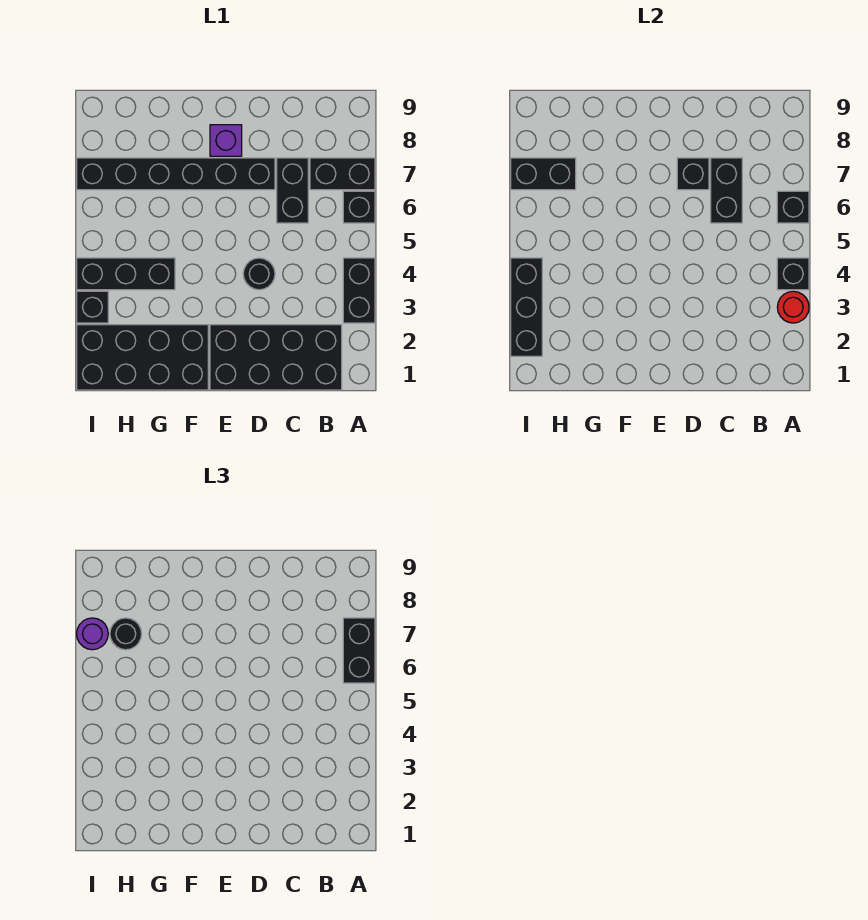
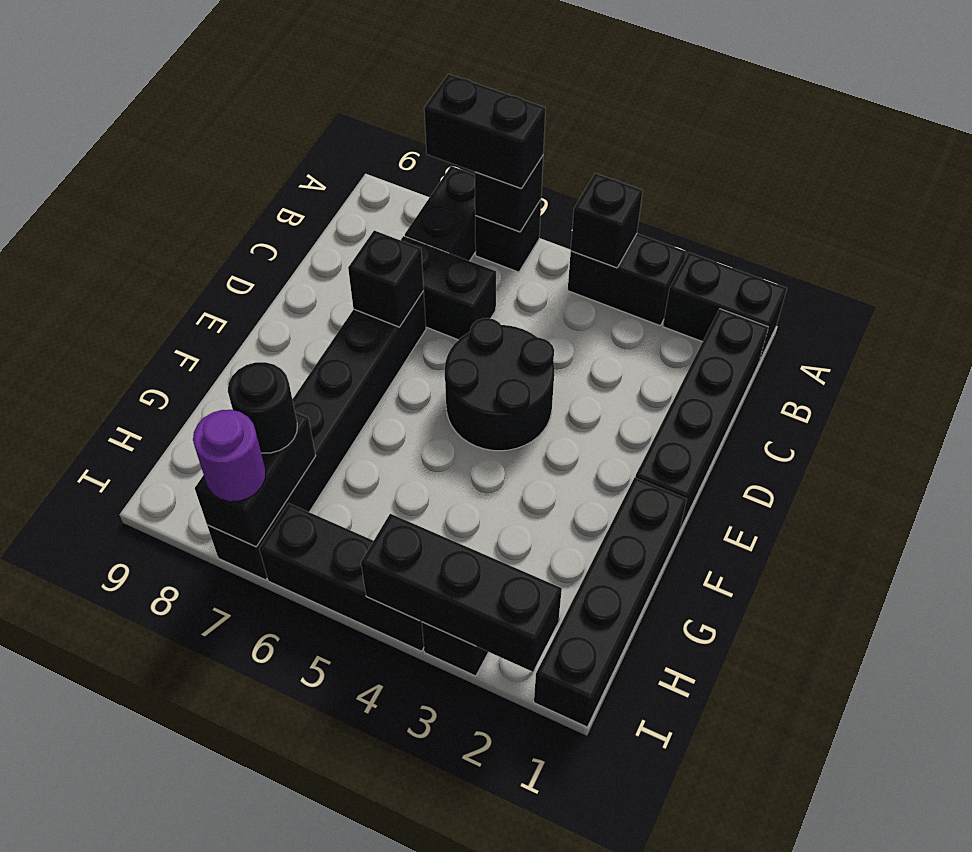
red round brick A3 level 2 -> none
black brick B1:E2 level 1 -> black brick B1:E1 level 1
black brick C6:C7 level 2 -> black brick A1:A2 level 1
black round brick D4 level 1 -> black round brick D4:E5 level 1
purple brick E8 level 1 -> none
black brick F1:I2 level 1 -> black brick F1:I1 level 1
black brick G4:I4 level 1 -> black brick I4:I6 level 1

